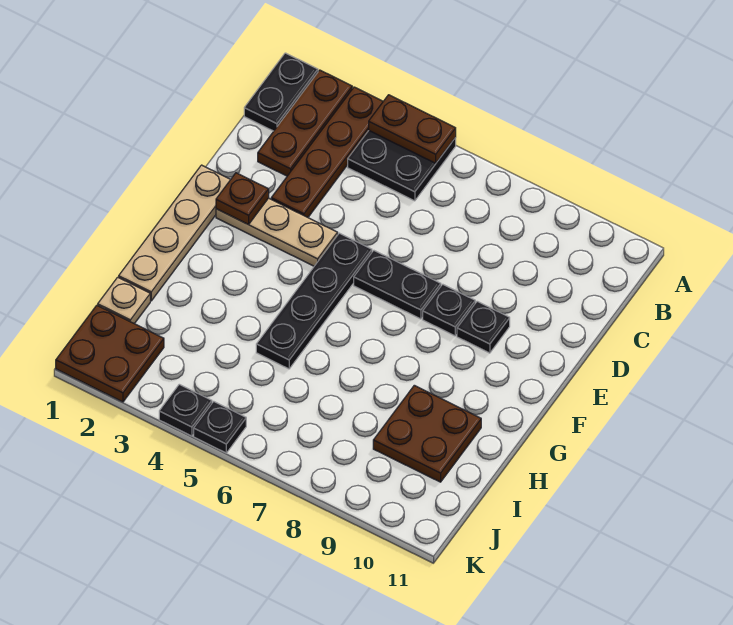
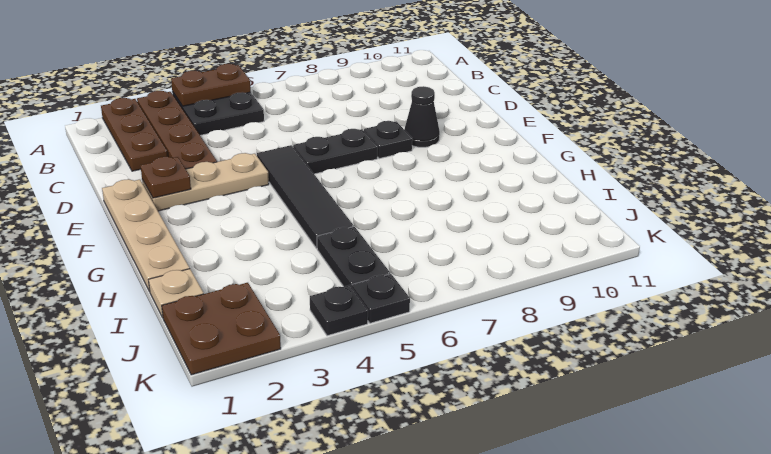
black plate A1:B1 level 1 -> black plate I5:J5 level 1
black plate E5:H5 level 1 -> black tile E5:H5 level 1
black plate E9 level 1 -> black cone E9 level 1
brown plate H9:I10 level 1 -> none

